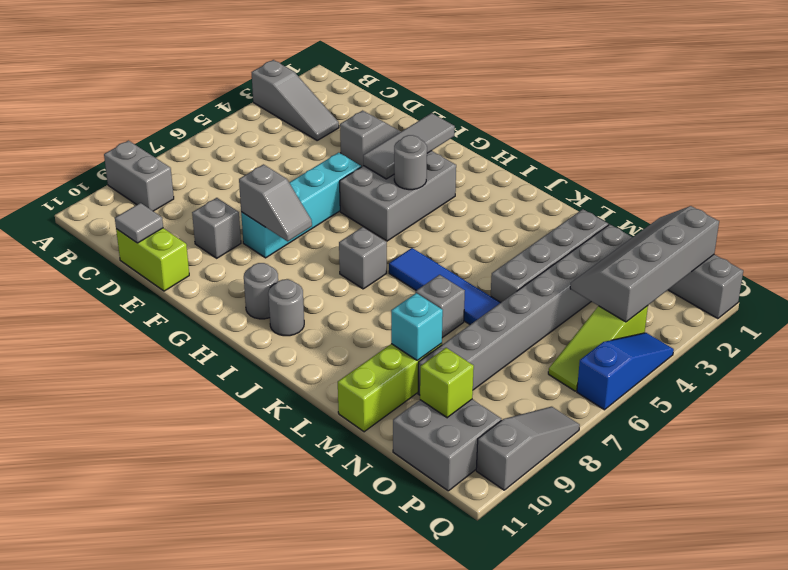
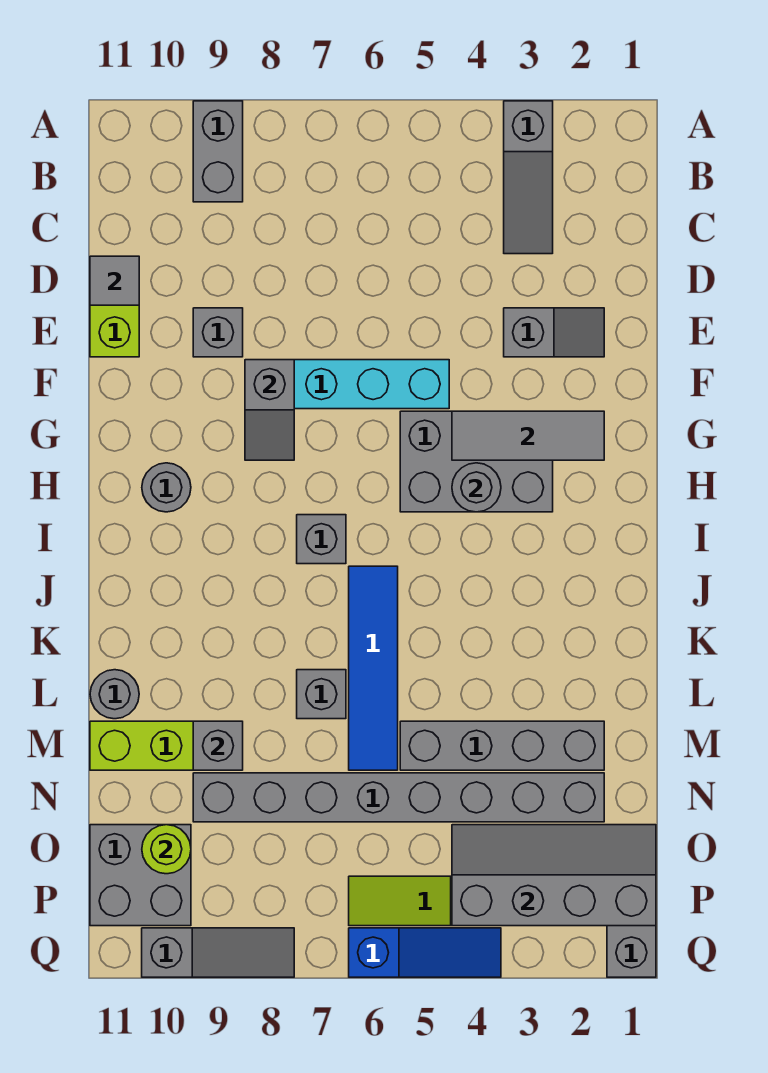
grey round brick I10 level 1 -> grey round brick L11 level 1
cyan brick M9 level 2 -> grey brick M9 level 2
lime brick O10 level 2 -> lime round brick O10 level 2

